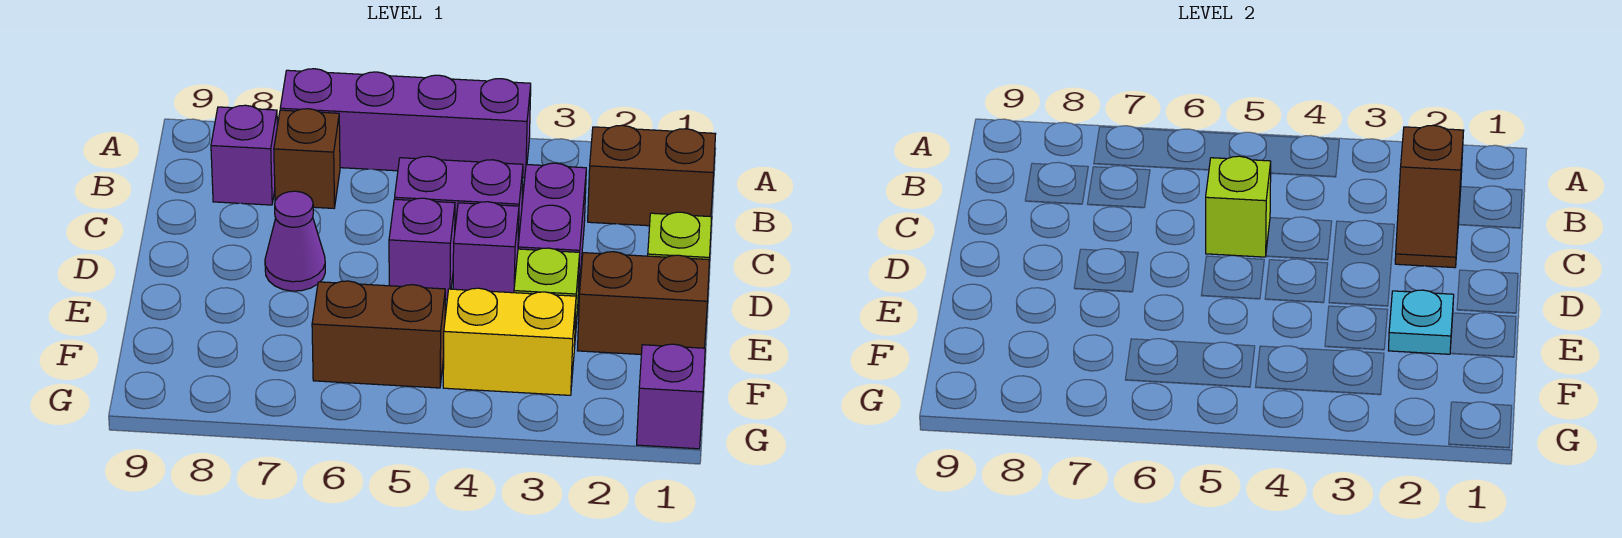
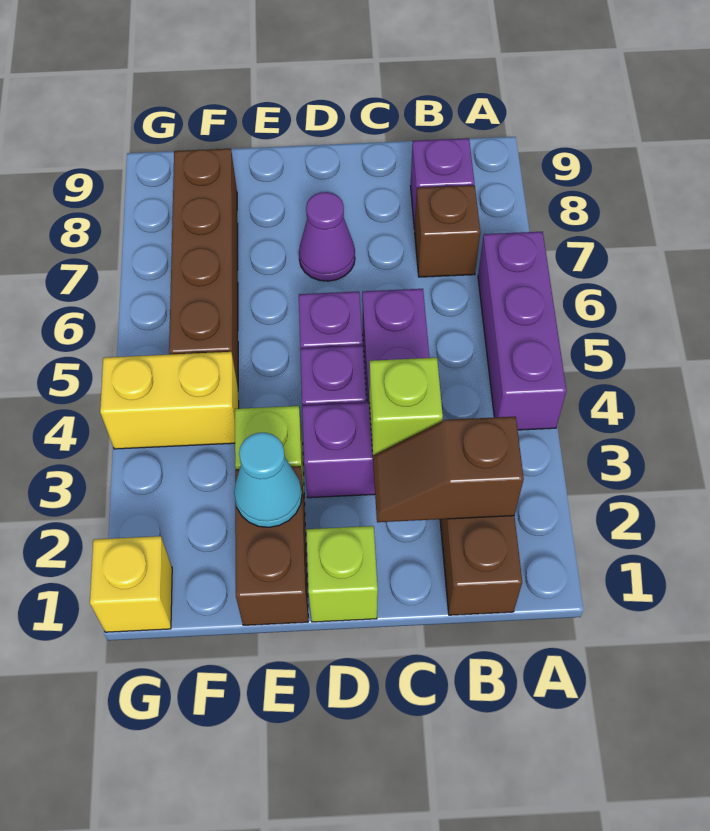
purple brick A4:A7 level 1 -> purple brick A4:A6 level 1
lime brick C5 level 2 -> lime brick C3 level 2
cyan plate E2 level 2 -> cyan cone E2 level 2
yellow brick F3:F4 level 1 -> yellow brick F4:G4 level 1
brown brick F5:F6 level 1 -> brown brick F5:F8 level 1
purple brick G1 level 1 -> yellow brick G1 level 1

